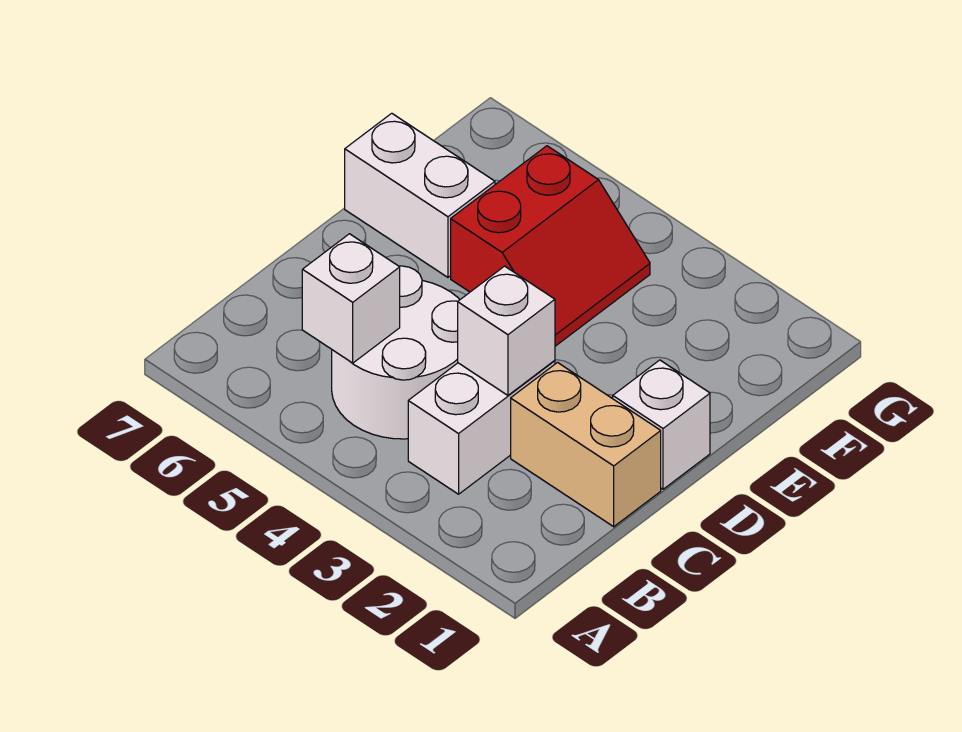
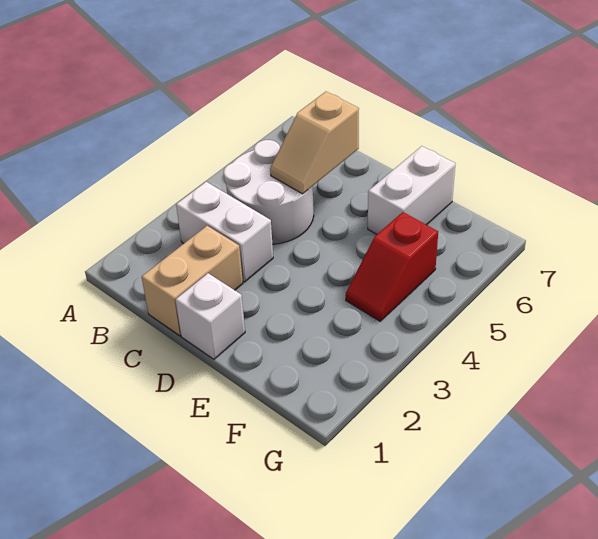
white brick B5 level 2 -> none
white brick C3 level 2 -> none
none -> tan slope C5:C6 level 2 top 6
red slope E4:F5 level 1 top 5 -> red slope F4:F5 level 1 top 5

